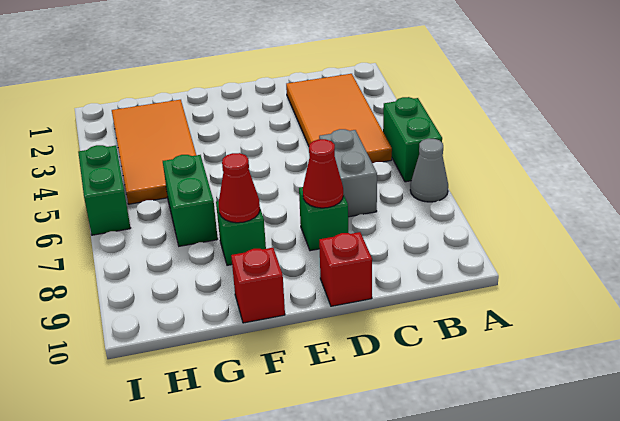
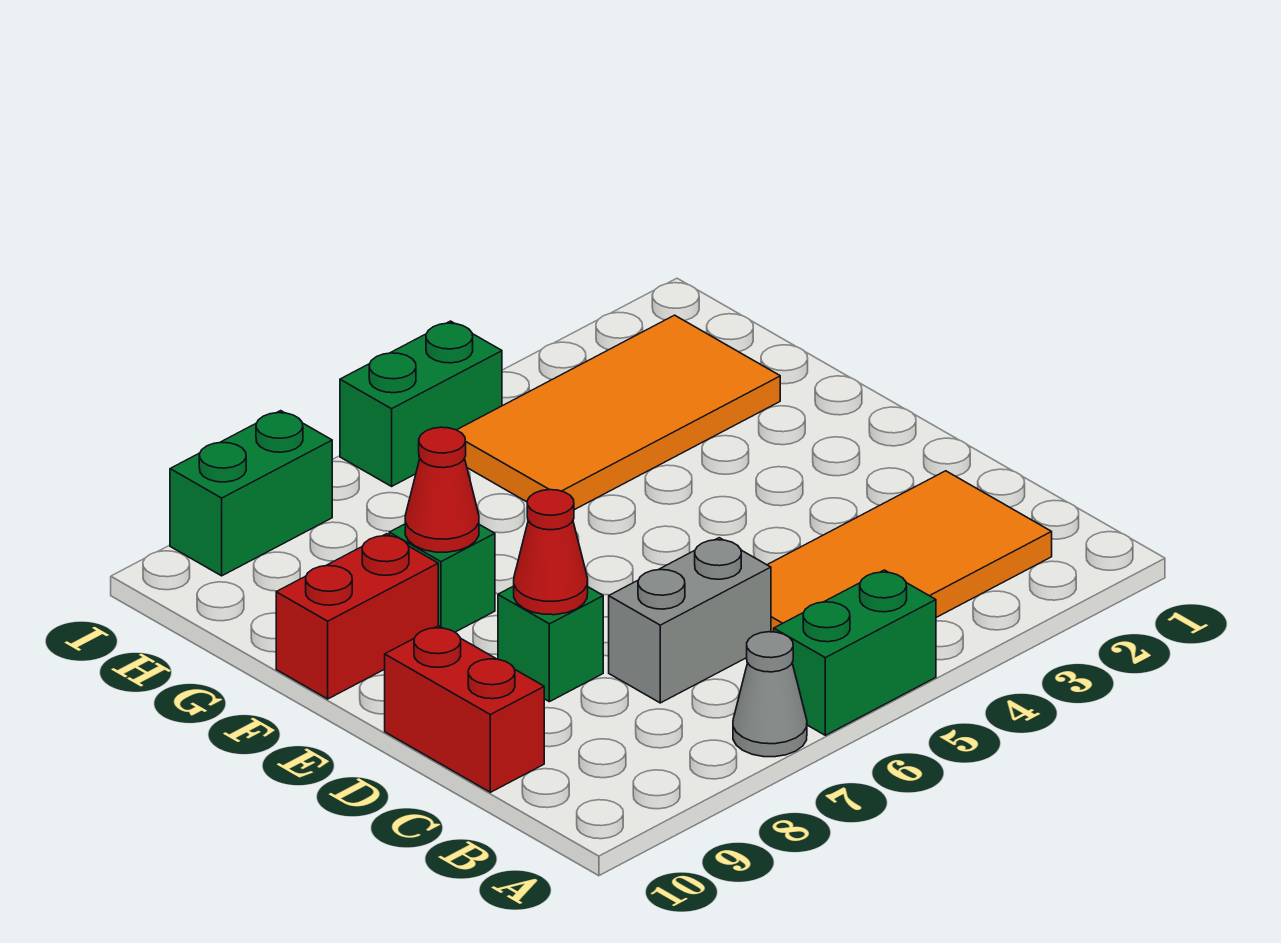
red brick D10 level 1 -> red brick C10:D10 level 1
red brick F10 level 1 -> red brick F9:F10 level 1
green brick G6:G7 level 1 -> green brick I8:I9 level 1

